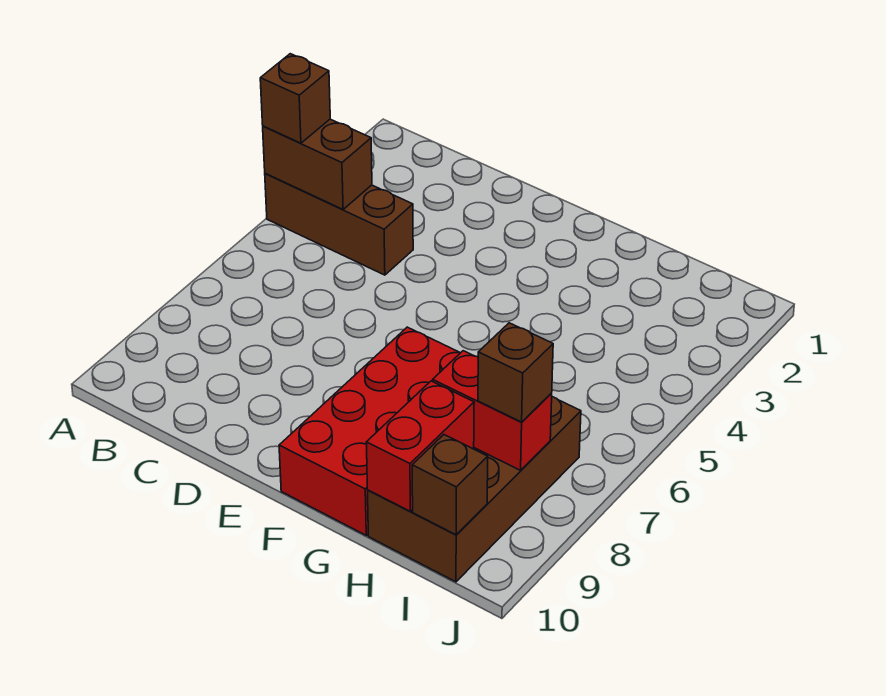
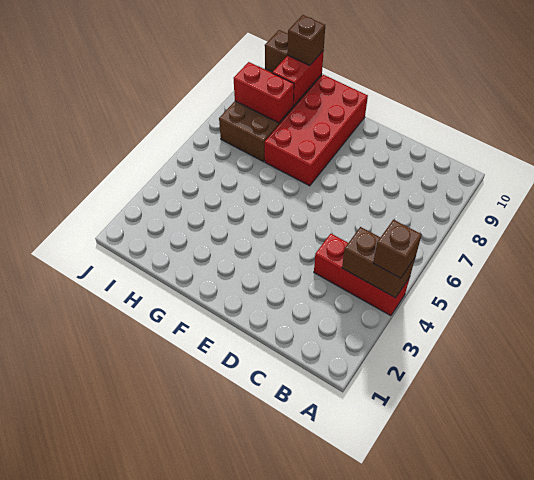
brown brick A4:C4 level 1 -> red brick A4:C4 level 1
brown brick I8 level 3 -> brown brick H10 level 3

